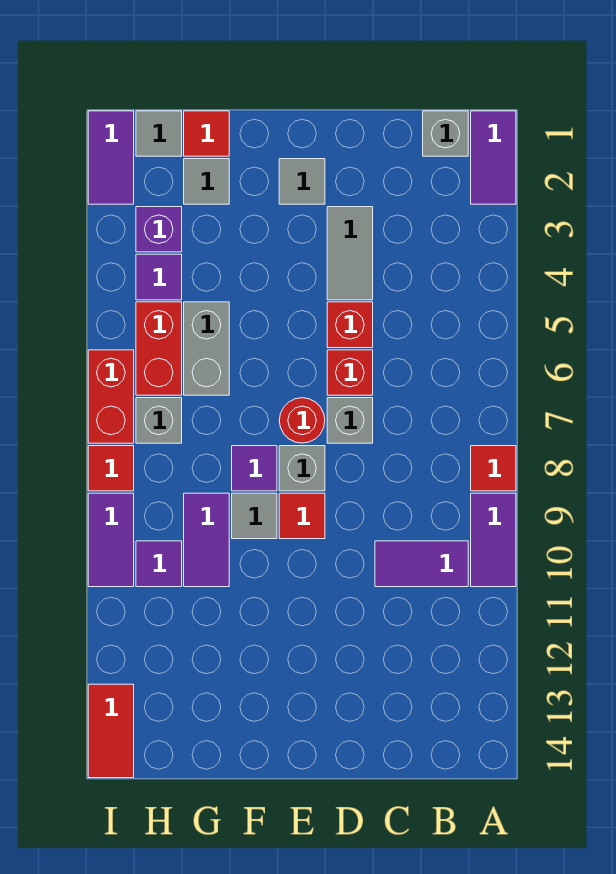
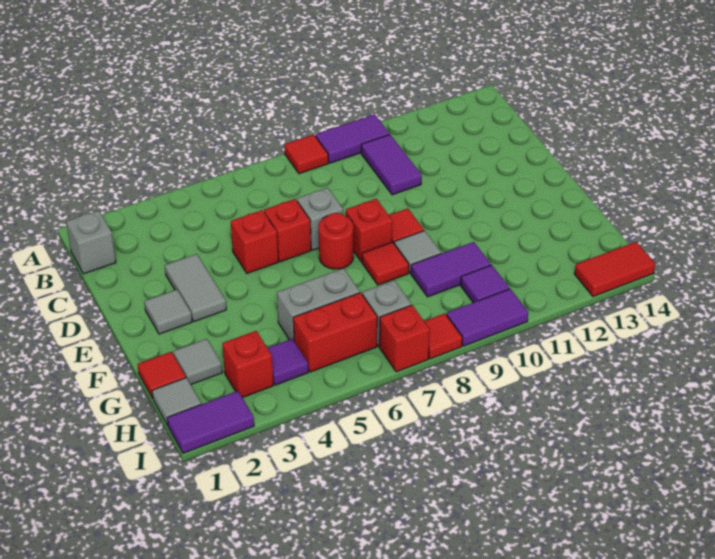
purple tile A1:A2 level 1 -> none
grey tile D3:D4 level 1 -> grey tile D3:E3 level 1
grey brick E8 level 1 -> red brick E8 level 1
purple tile F8 level 1 -> red tile F8 level 1
purple brick H3 level 1 -> red brick H3 level 1
red brick I6:I7 level 1 -> red brick I7 level 1

